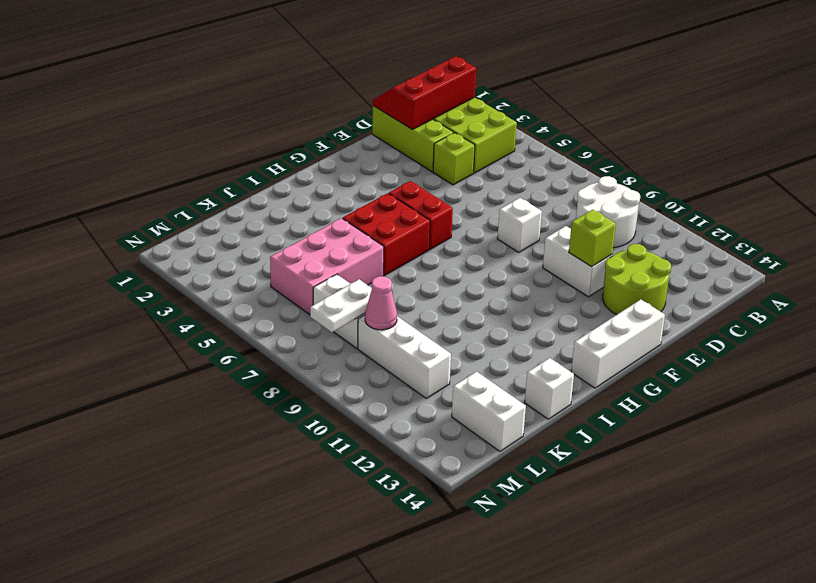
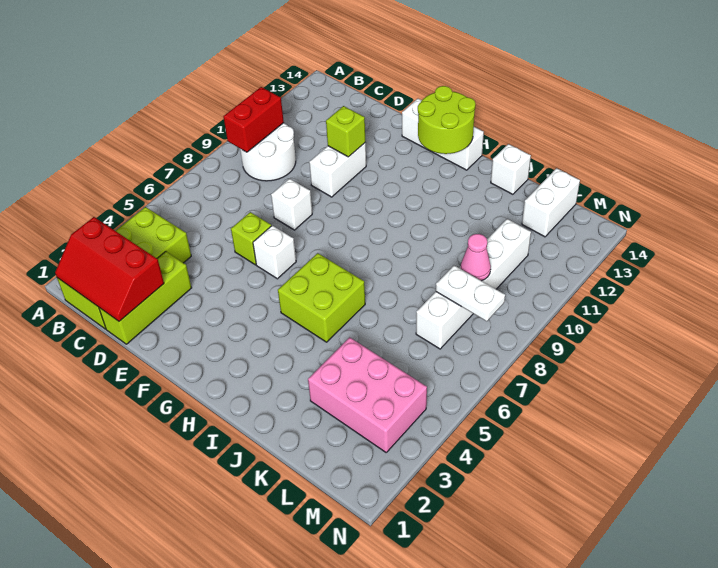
lime brick D4 level 1 -> lime brick E6 level 1
lime round brick D12:E13 level 1 -> lime round brick G13:H14 level 2
none -> white brick F6 level 1
red brick G5:G6 level 1 -> red brick B9:B10 level 2
red brick H5:I6 level 1 -> lime brick H5:I6 level 1
pink brick J5:L6 level 1 -> pink brick K3:M4 level 1

